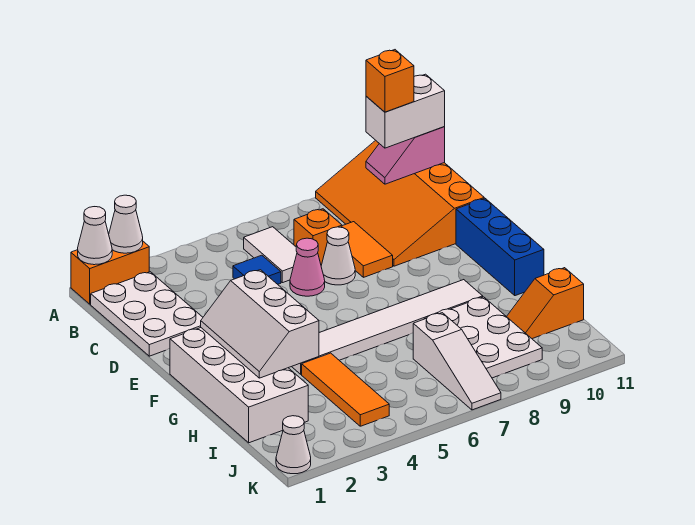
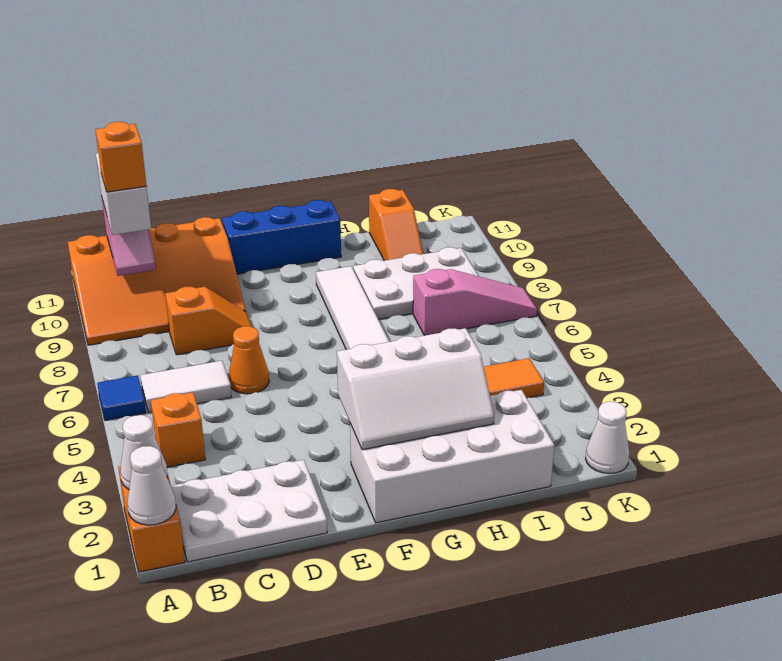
blue tile C5 level 1 -> blue tile A6 level 1
orange brick C7 level 1 -> orange brick B4 level 1
orange tile C8:D8 level 1 -> orange slope C8:D8 level 1 top C
pink cone D6 level 1 -> orange cone D6 level 1
white cone D7 level 1 -> none
white slope I7:K7 level 1 top I -> pink slope I7:K7 level 1 top I

